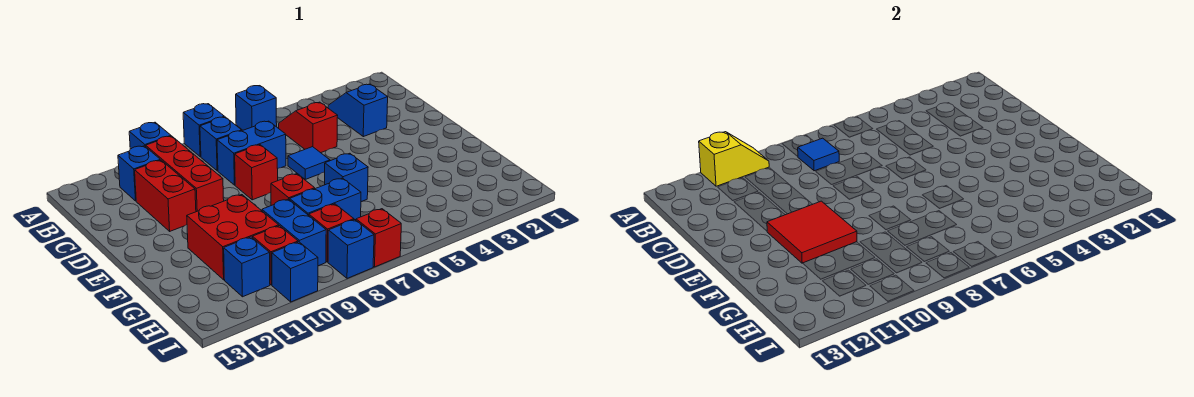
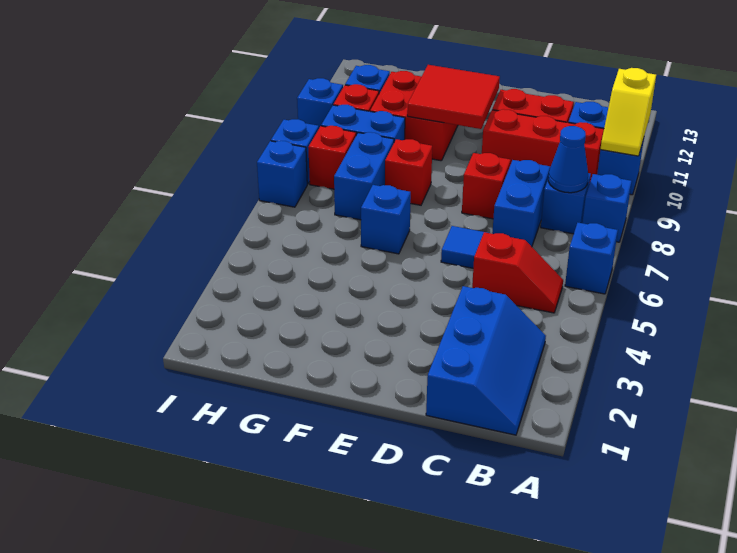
blue slope B3:C3 level 1 top C -> blue slope B1:C3 level 1 top C
blue tile B8 level 2 -> blue cone B8 level 2
red brick I7 level 1 -> blue brick I7 level 1

